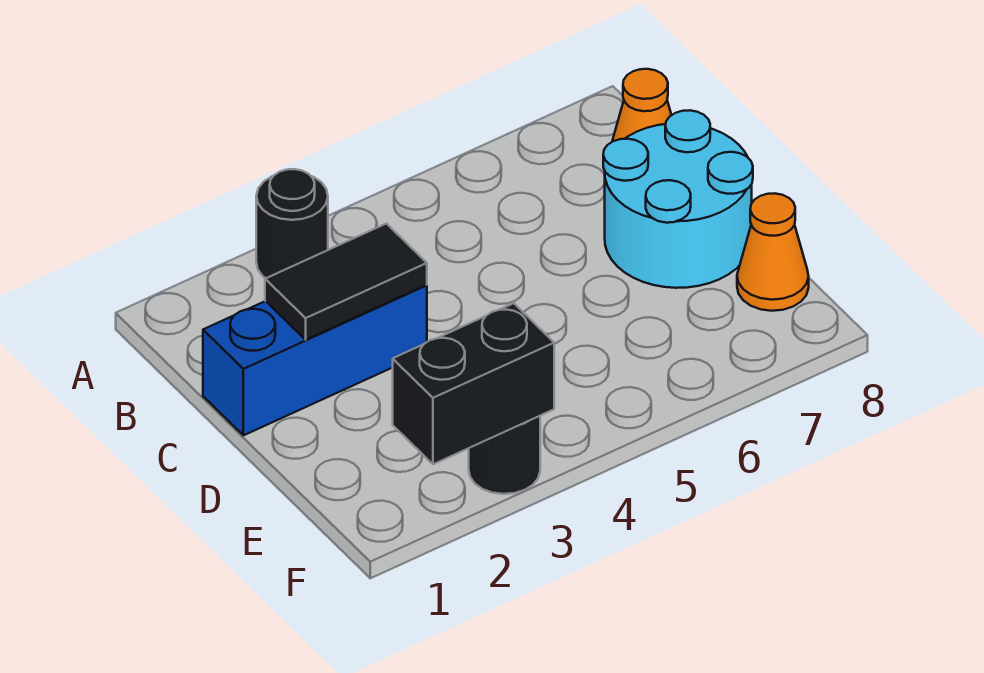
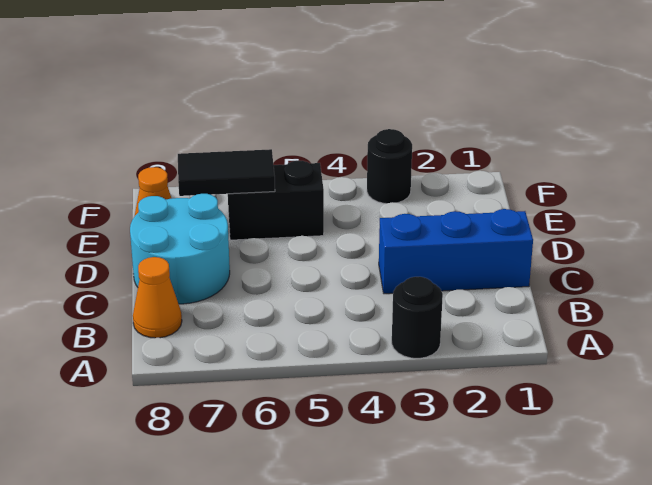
black tile C2:C3 level 2 -> black tile E6:E7 level 2
black brick F2:F3 level 2 -> black brick E5:E6 level 1

